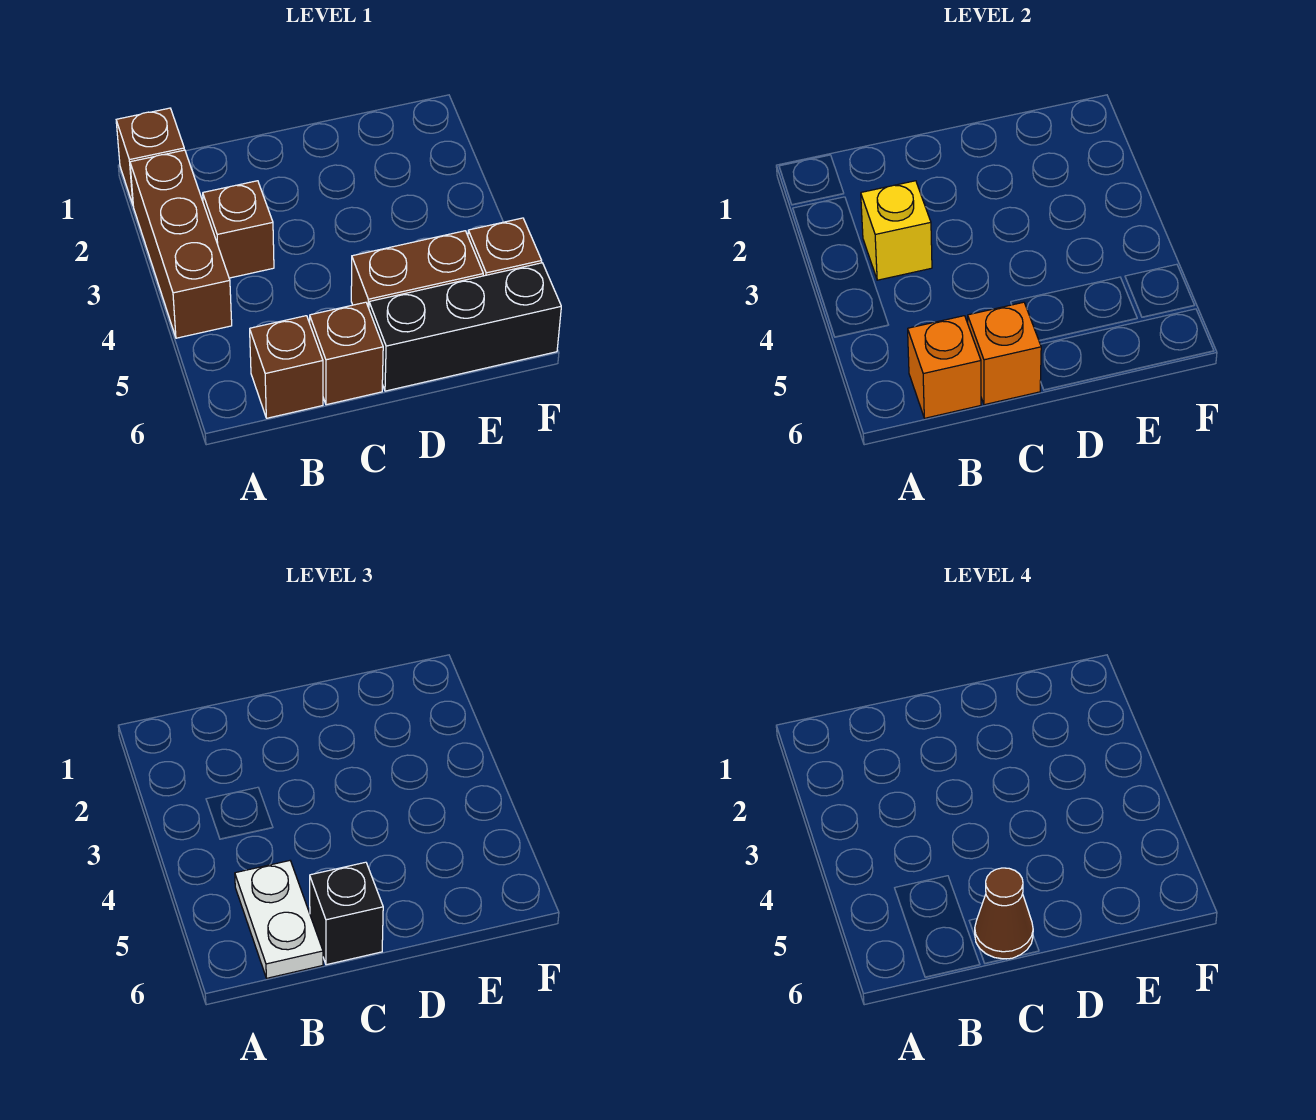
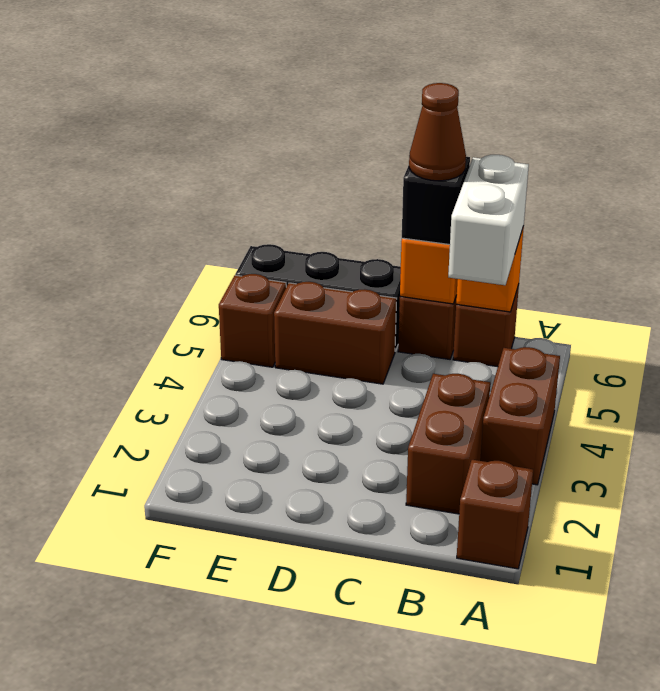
brown brick A2:A4 level 1 -> brown brick A3:A4 level 1
brown brick B3 level 1 -> brown brick B2:B3 level 1
yellow brick B3 level 2 -> none
white plate B5:B6 level 3 -> white brick B5:B6 level 3

